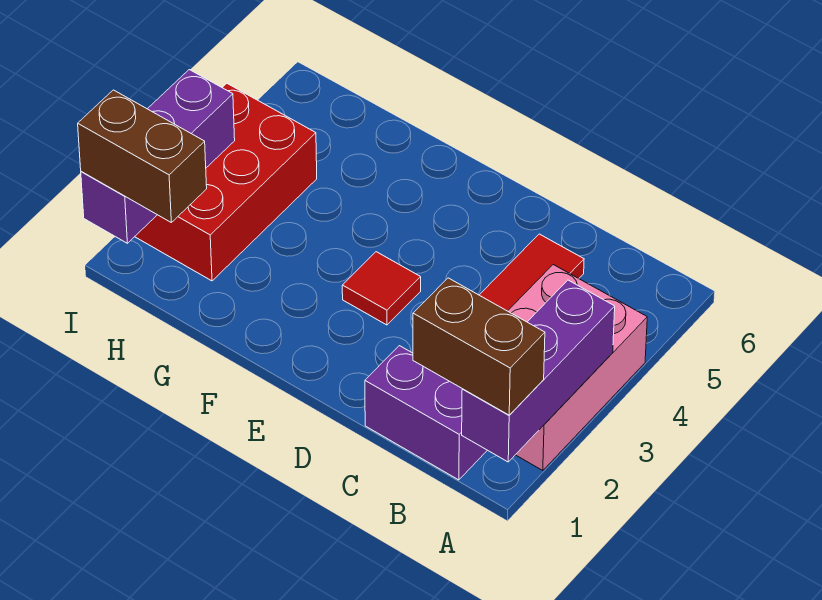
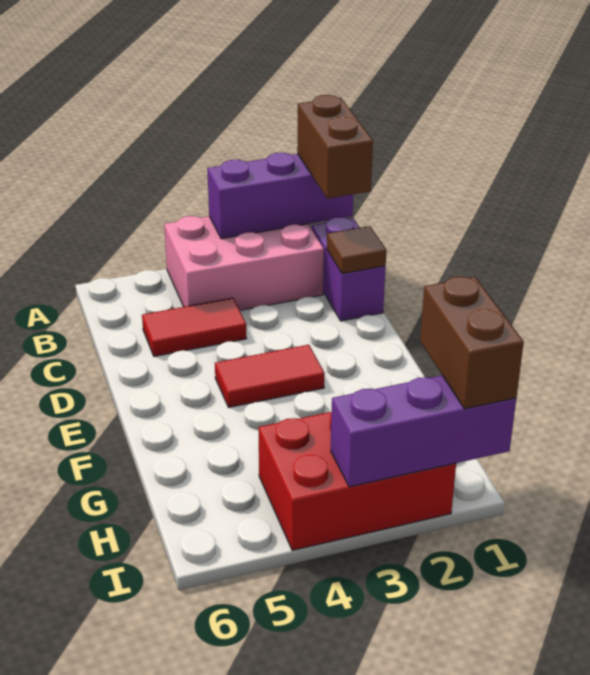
none -> brown tile C1 level 2
red tile E3 level 1 -> red tile E3:E4 level 1

